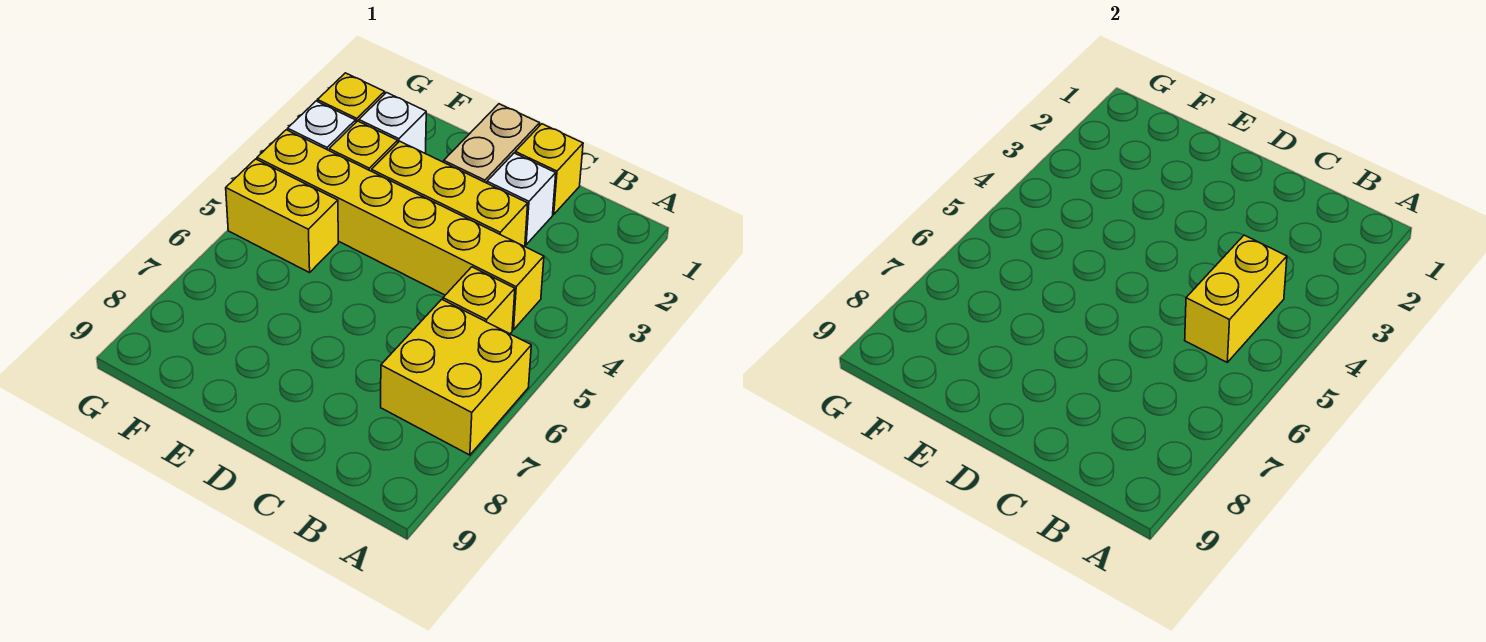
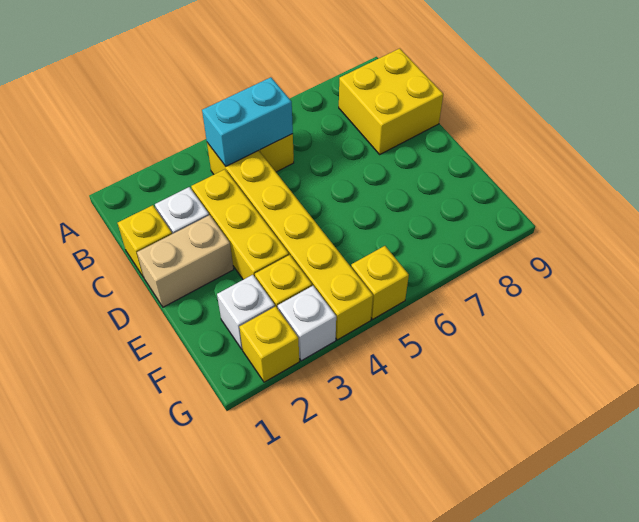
yellow brick A6:B7 level 1 -> yellow brick B8:C9 level 1
yellow brick B4:B5 level 2 -> cyan brick B4:B5 level 2
yellow brick F5:G5 level 1 -> yellow brick G5 level 1

